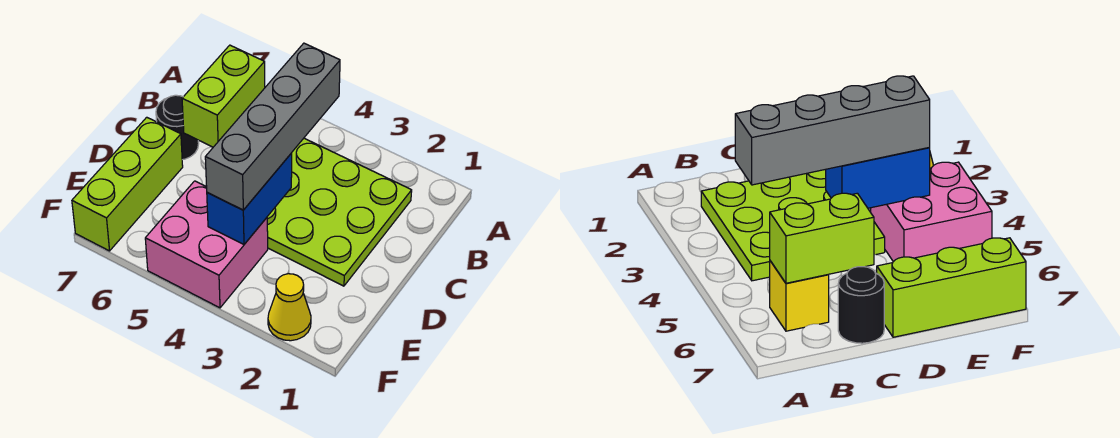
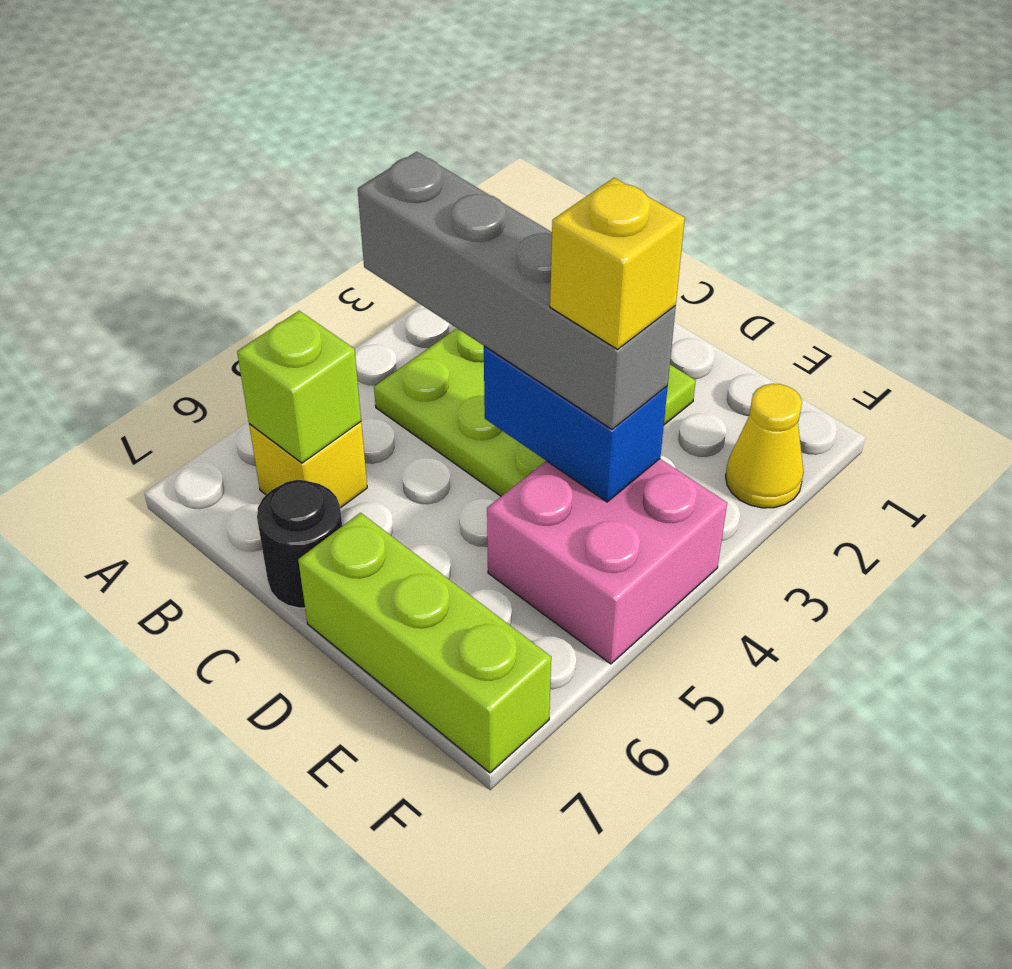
lime brick B6:C6 level 2 -> lime brick B6 level 2
none -> yellow brick E4 level 4

